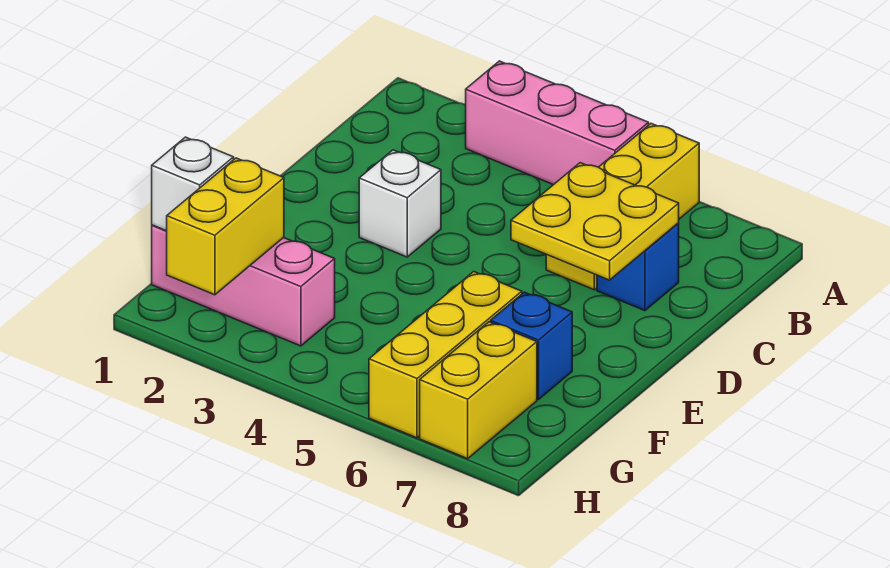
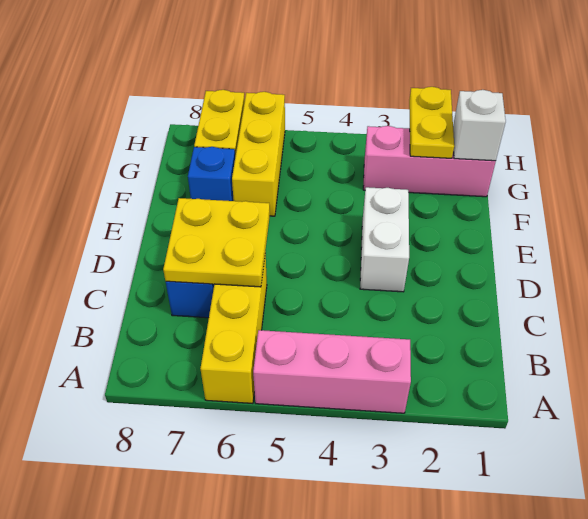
white brick D3 level 1 -> white brick D3:E3 level 1
yellow brick G2:H2 level 2 -> yellow plate G2:H2 level 2

